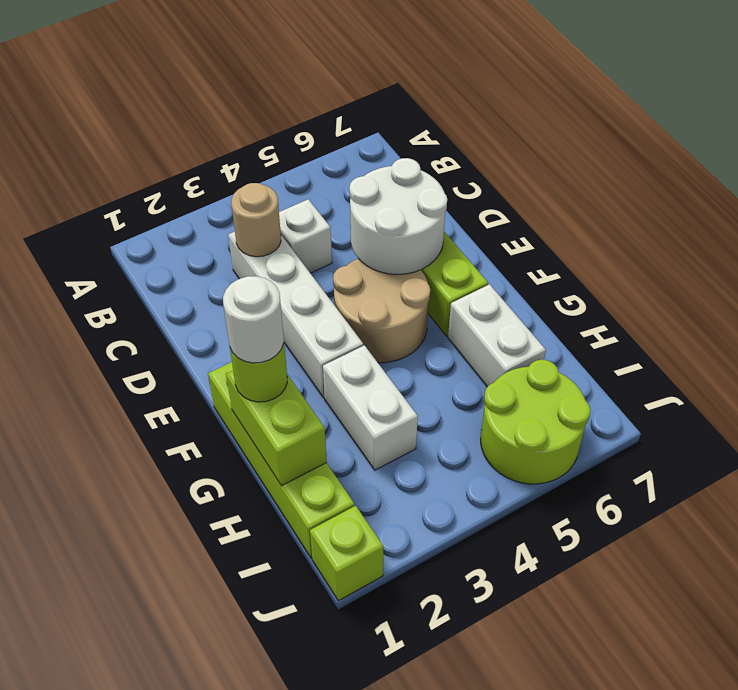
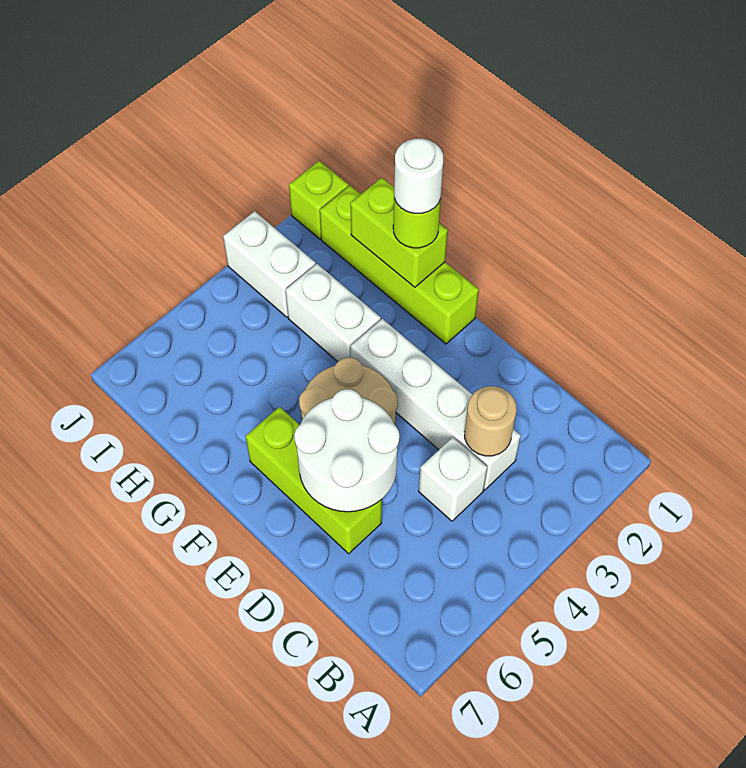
white brick G6:H6 level 1 -> white brick I3:J3 level 1
lime round brick I5:J6 level 1 -> none

